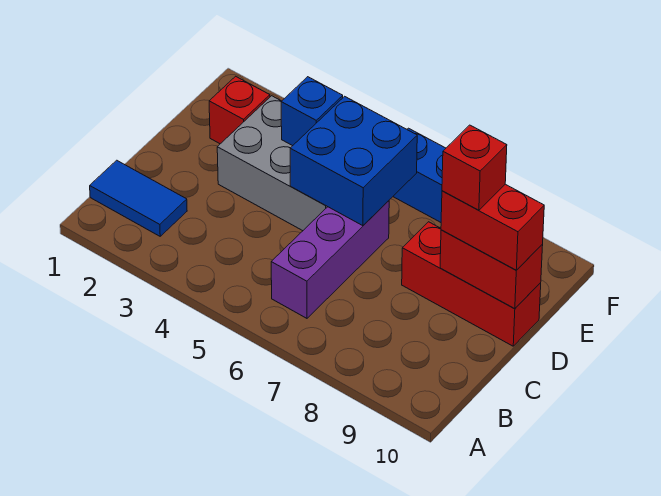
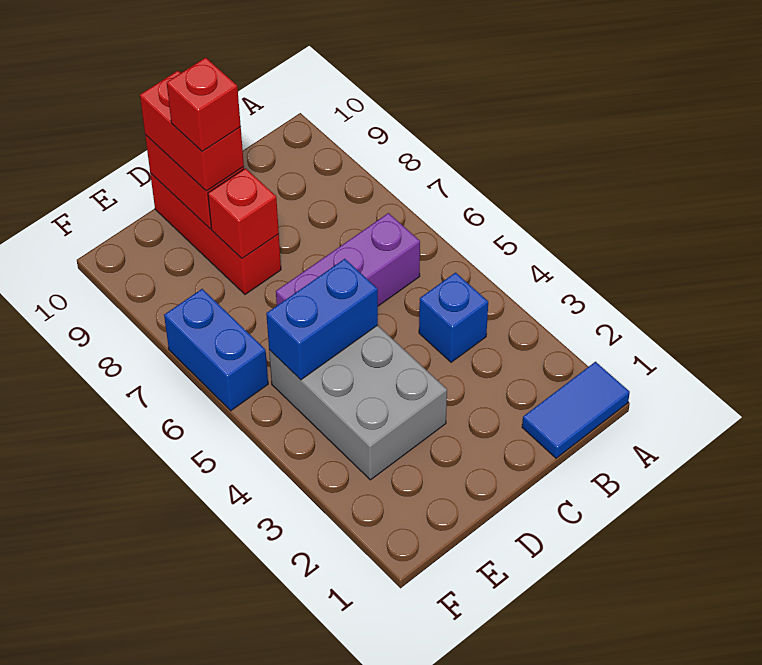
blue tile B1:B2 level 1 -> blue tile A1:B1 level 1
blue brick D5:E6 level 2 -> blue brick D5:E5 level 2
red brick E2 level 1 -> red brick D8 level 2
blue brick E4 level 2 -> blue brick B4 level 1

